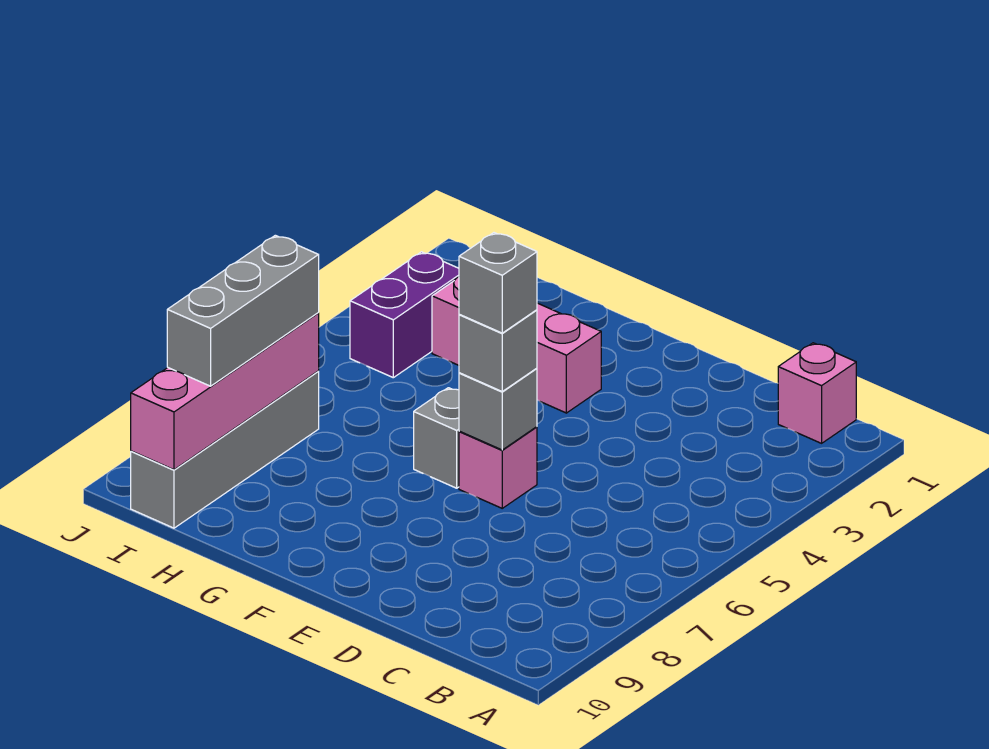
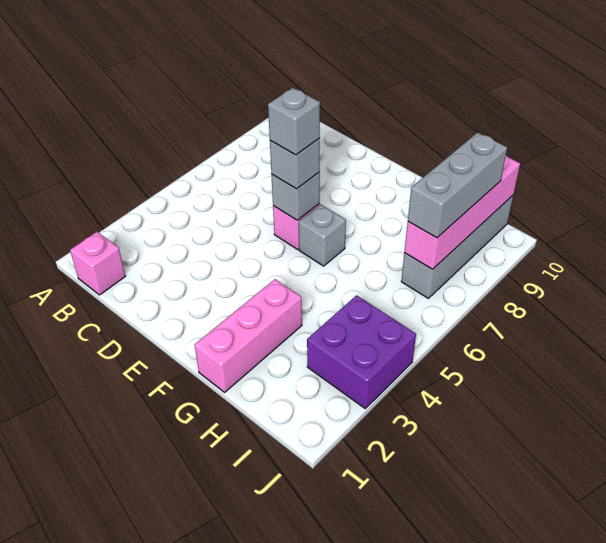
pink brick F3:H3 level 1 -> pink brick G1:G3 level 1
purple brick I3:I4 level 1 -> purple brick I3:J4 level 1

